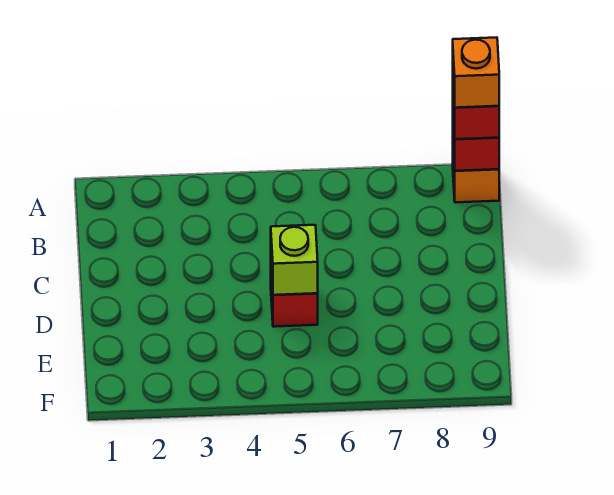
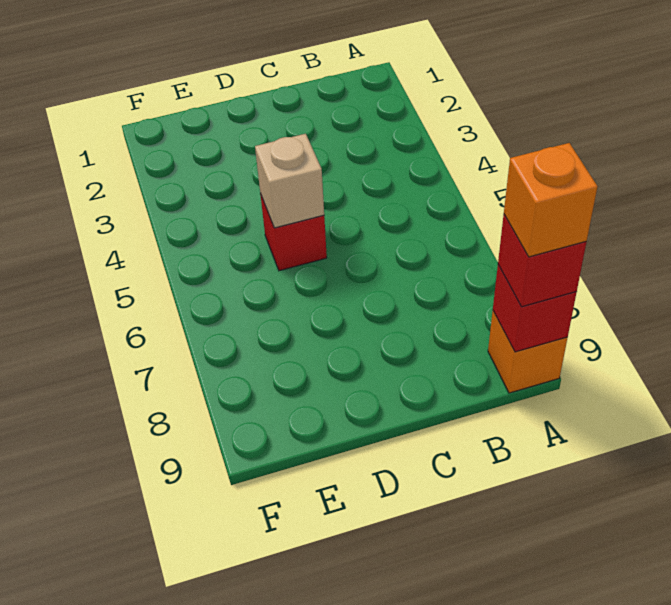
lime brick D5 level 2 -> tan brick D5 level 2

